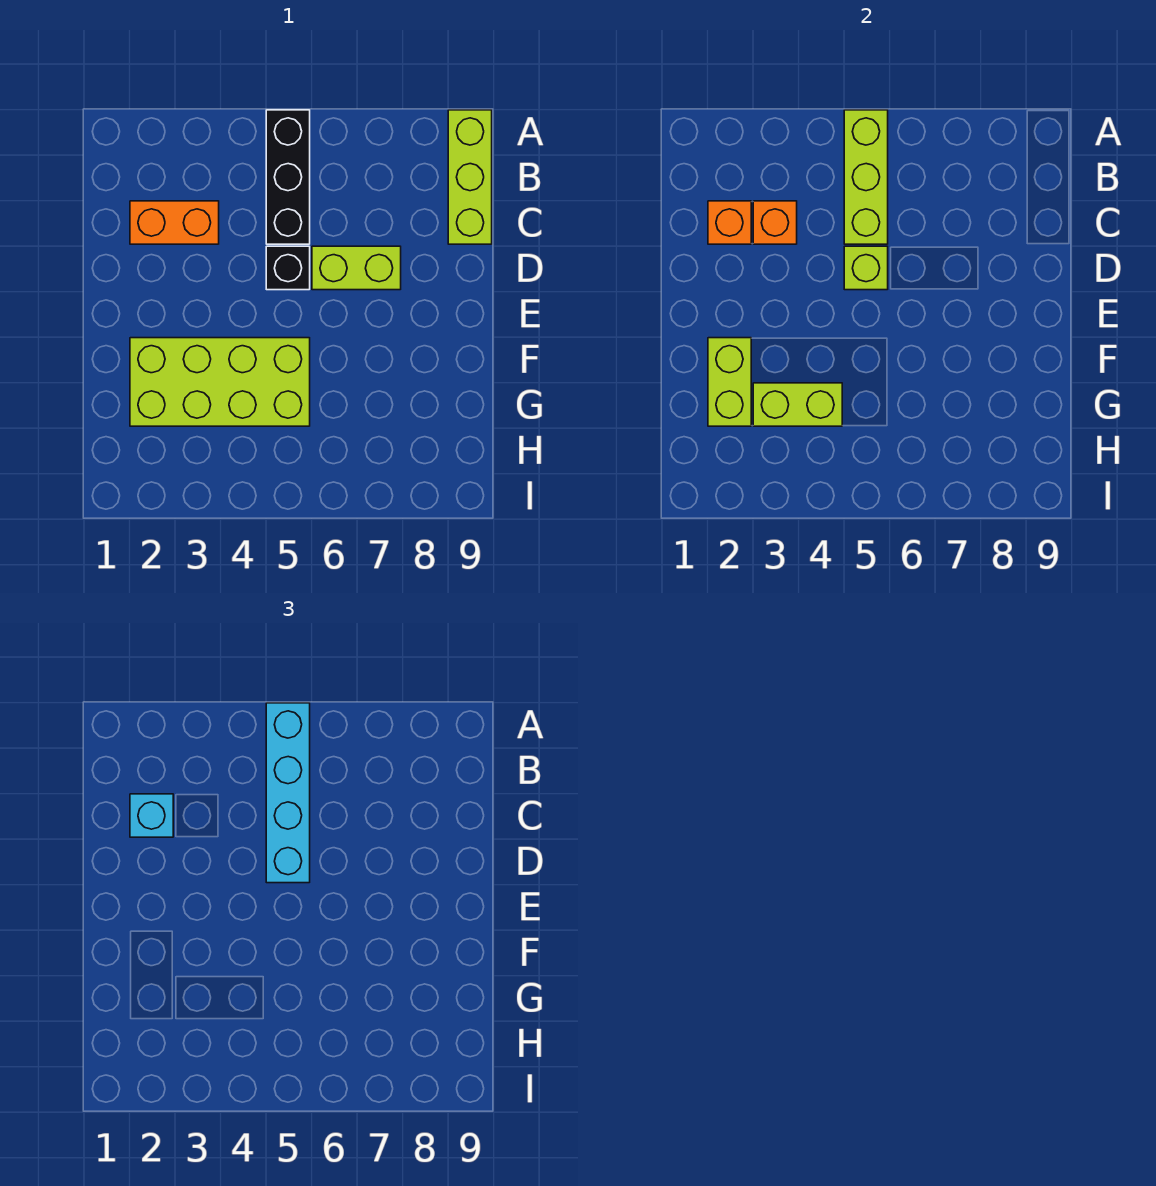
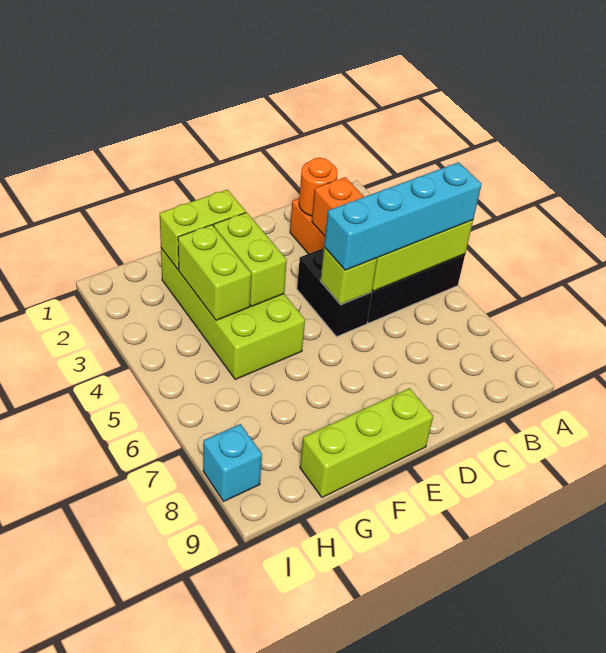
lime brick A9:C9 level 1 -> lime brick E9:G9 level 1
orange brick C2 level 2 -> orange round brick C2 level 2
cyan brick C2 level 3 -> cyan brick I8 level 1
black brick D5 level 1 -> black brick D4:D5 level 1
lime brick D6:D7 level 1 -> lime brick F3:F4 level 2

